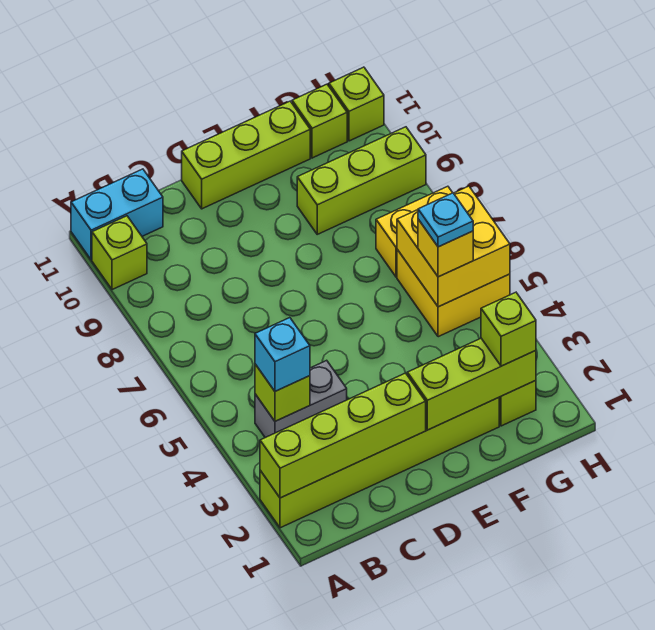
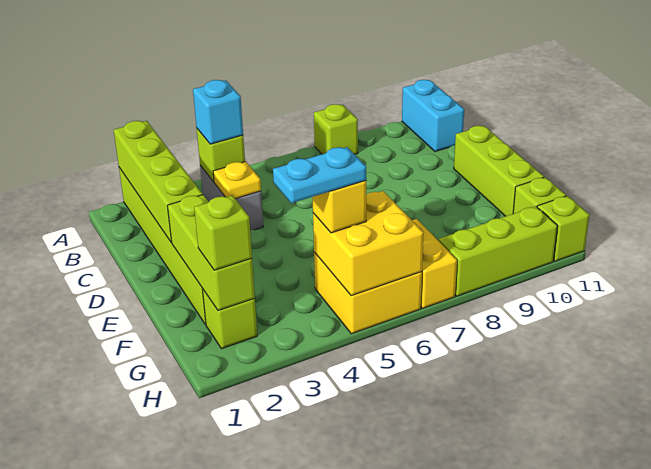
lime brick A10 level 1 -> lime brick A8 level 1
none -> yellow plate C4 level 2
lime brick F9:H9 level 1 -> lime brick H8:H10 level 1
cyan plate G5 level 4 -> cyan plate G4:G5 level 4

